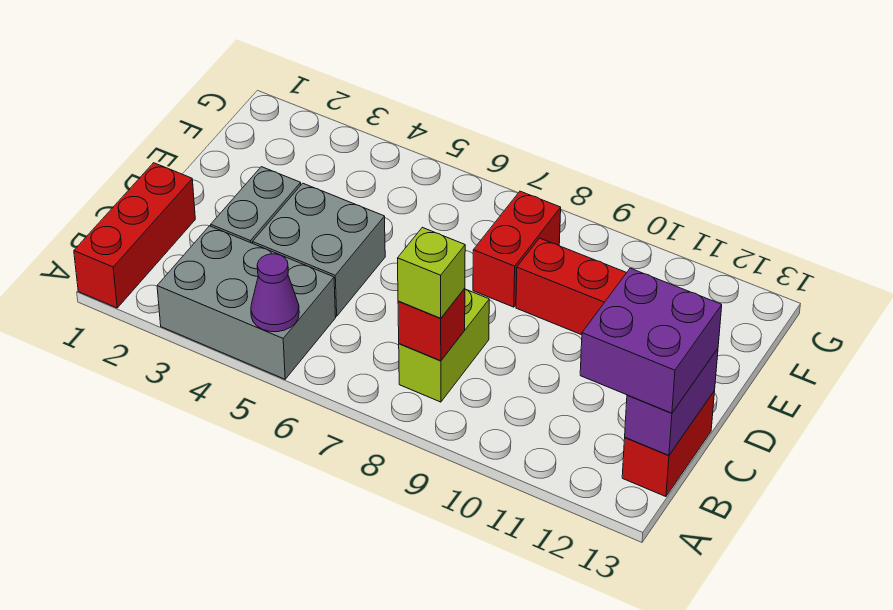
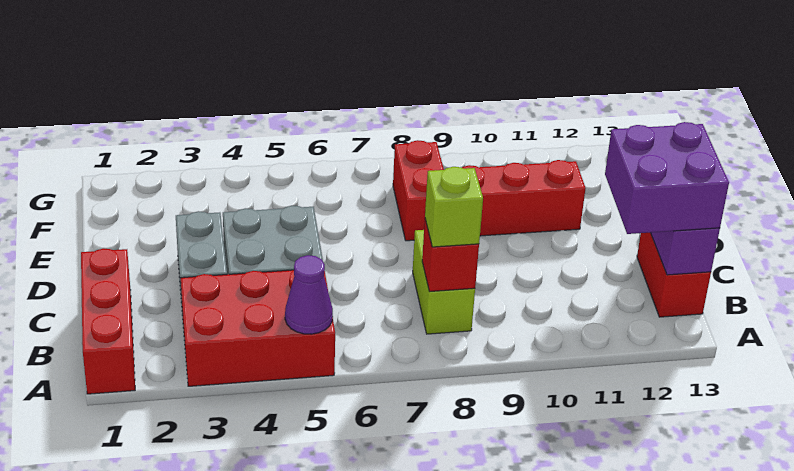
grey brick A3:B5 level 1 -> red brick A3:B5 level 1

